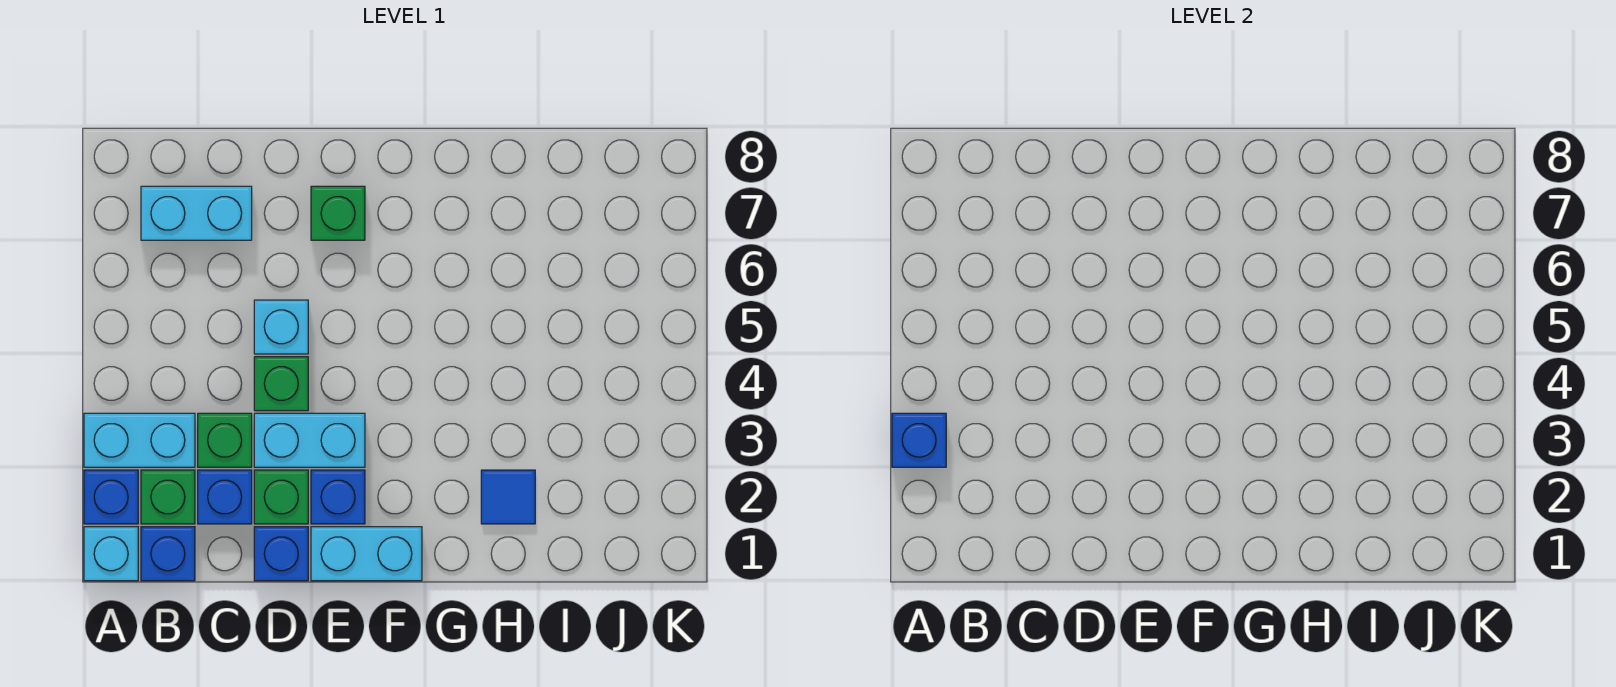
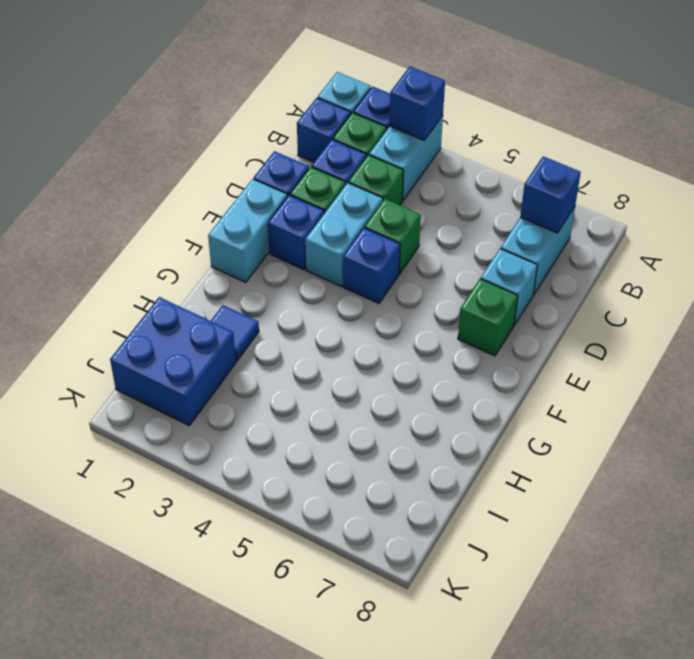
none -> blue brick B7 level 2
cyan brick D5 level 1 -> cyan brick D7 level 1
none -> blue brick E4 level 1
none -> blue brick I1:J2 level 1

